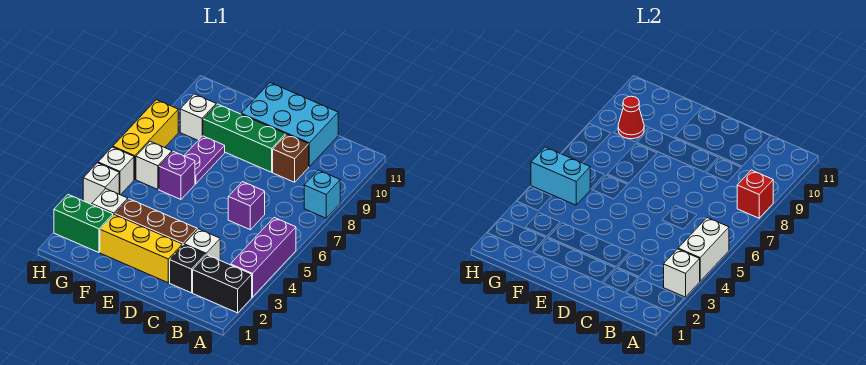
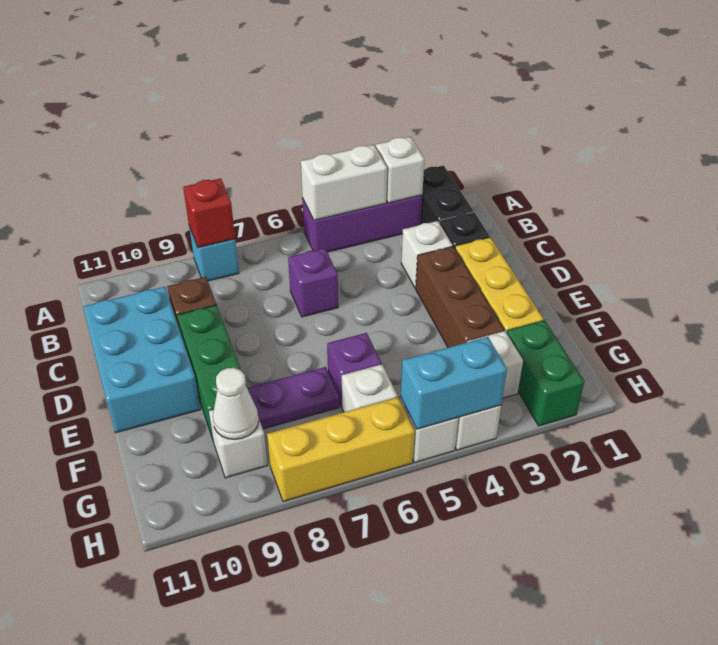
cyan brick G5:H5 level 2 -> cyan brick H4:H5 level 2
red cone G9 level 2 -> white cone G9 level 2

